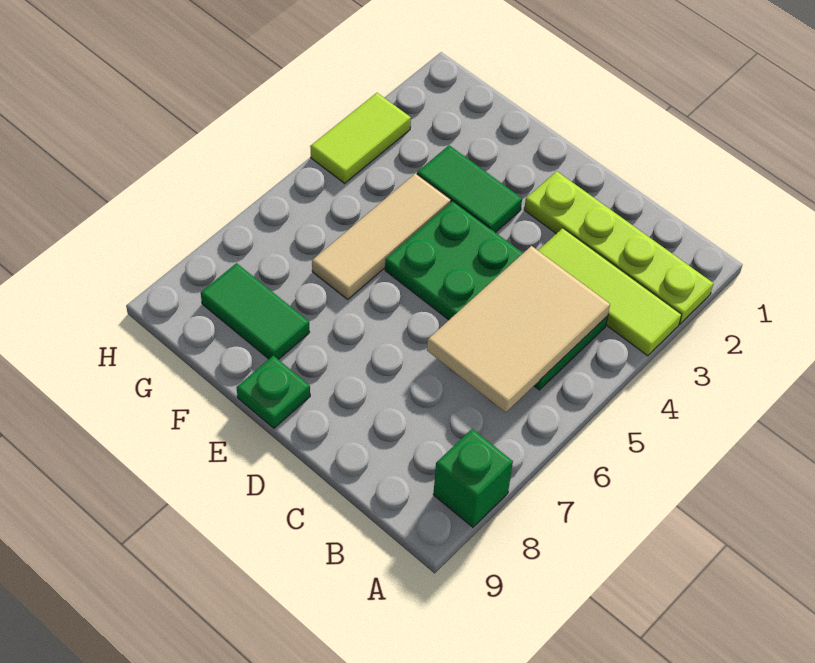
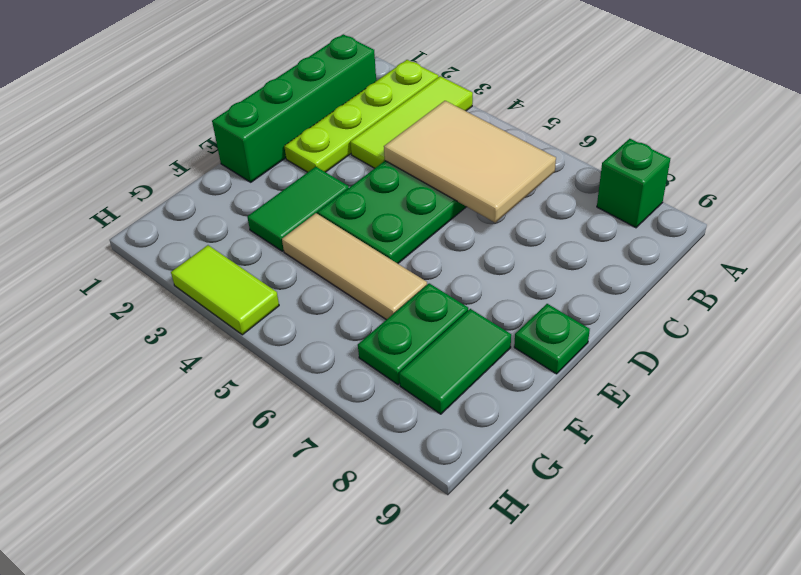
none -> green brick B1:E1 level 1
none -> green plate F7:G7 level 1

